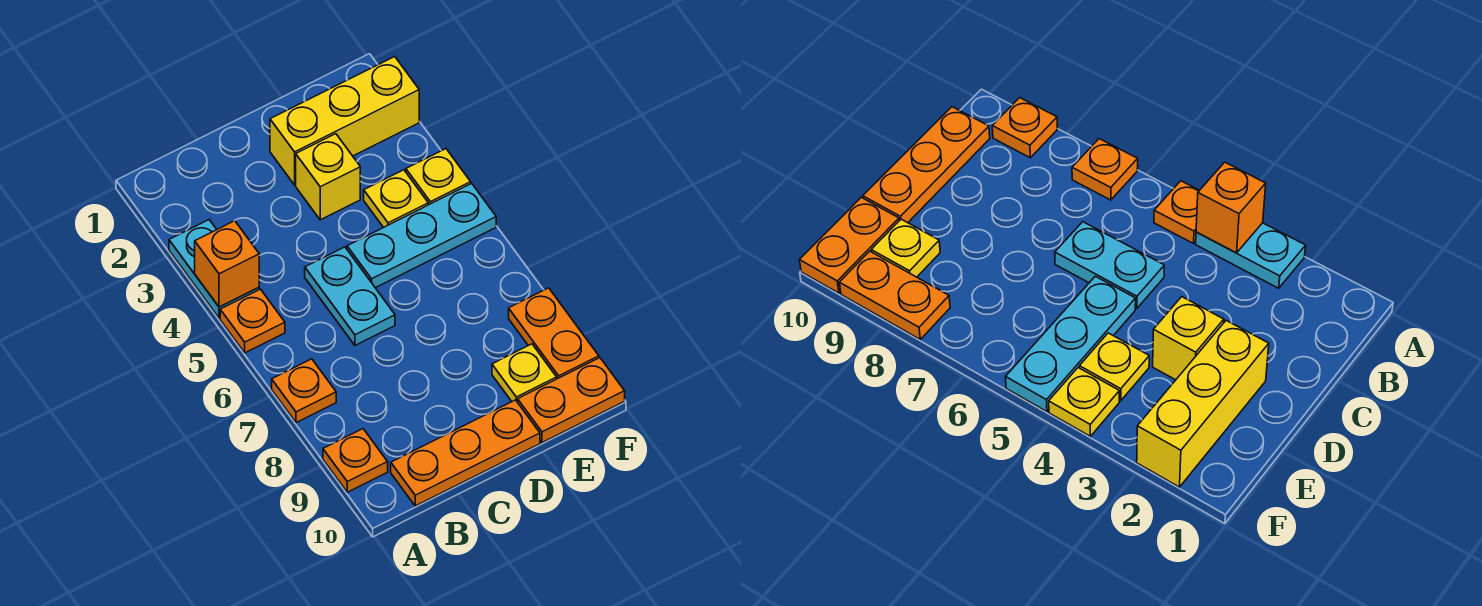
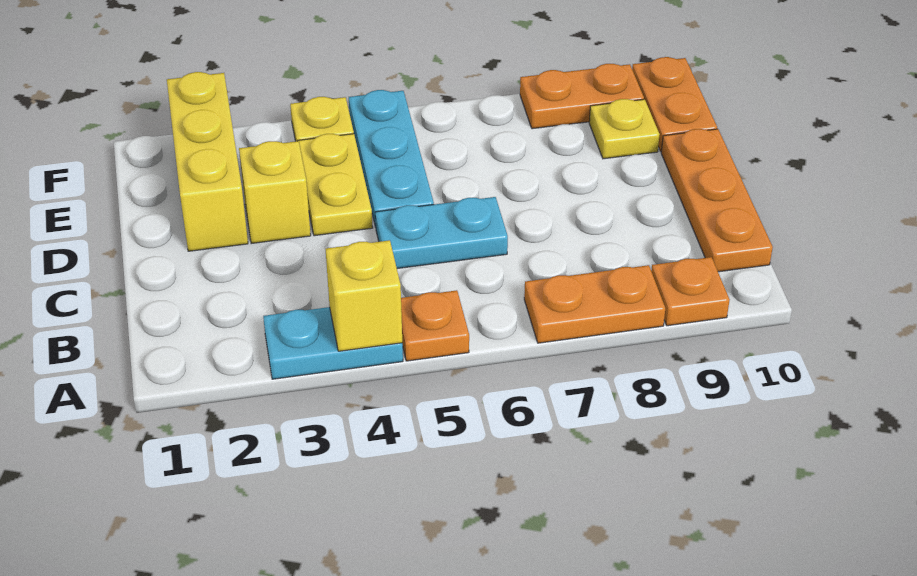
orange brick A4 level 2 -> yellow brick A4 level 2
orange plate A7 level 1 -> orange plate A7:A8 level 1
yellow plate E4 level 1 -> yellow plate D4:E4 level 1

